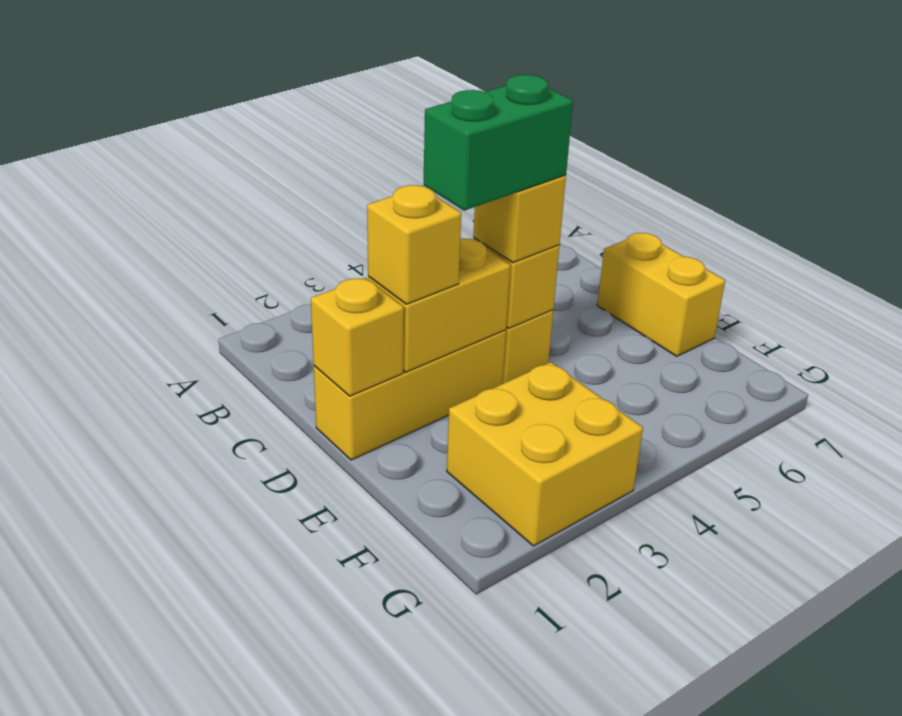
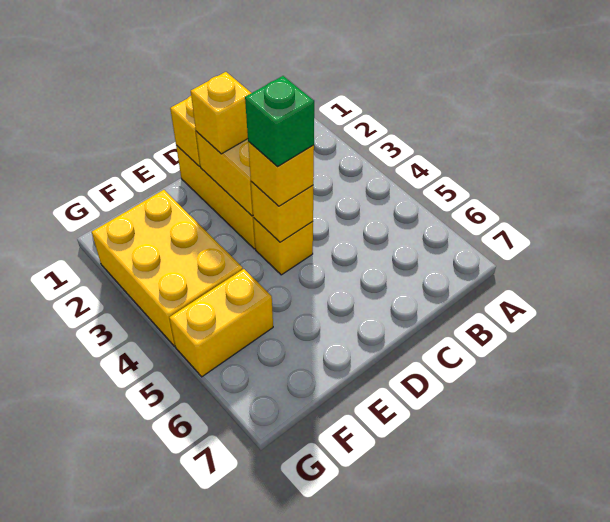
green brick D3:D4 level 4 -> green brick D4 level 4
yellow brick D7:E7 level 1 -> yellow brick F5:G5 level 1
yellow brick F2:G3 level 1 -> yellow brick F2:G4 level 1

